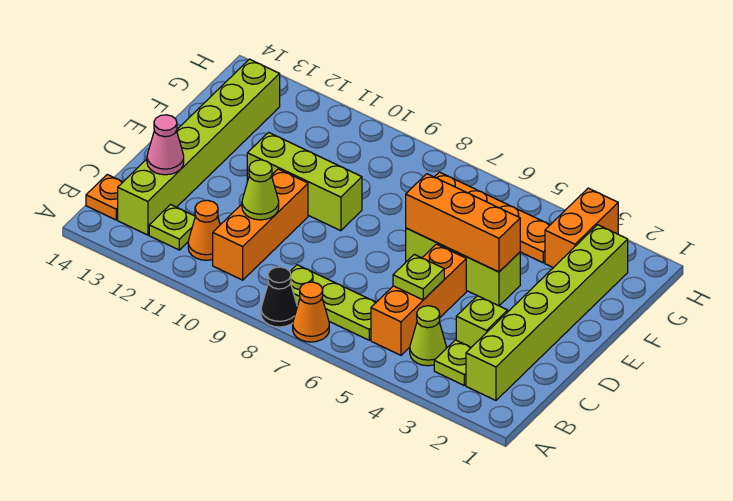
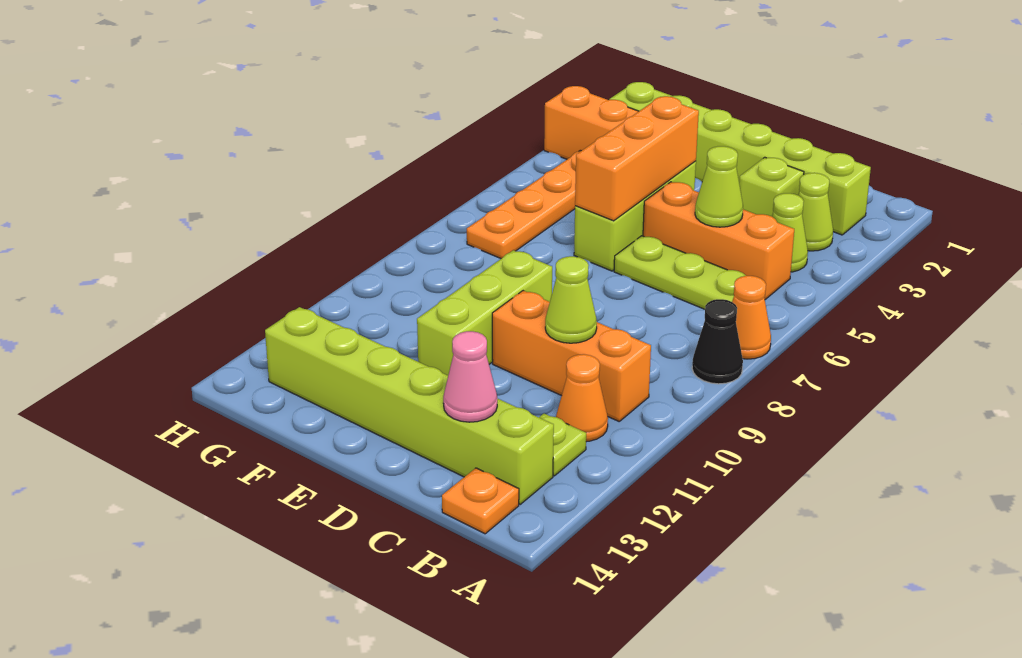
lime plate B3 level 1 -> lime cone B3 level 1
lime plate B6:B8 level 1 -> lime plate B6:D6 level 1
lime plate C5 level 2 -> lime cone C5 level 2

